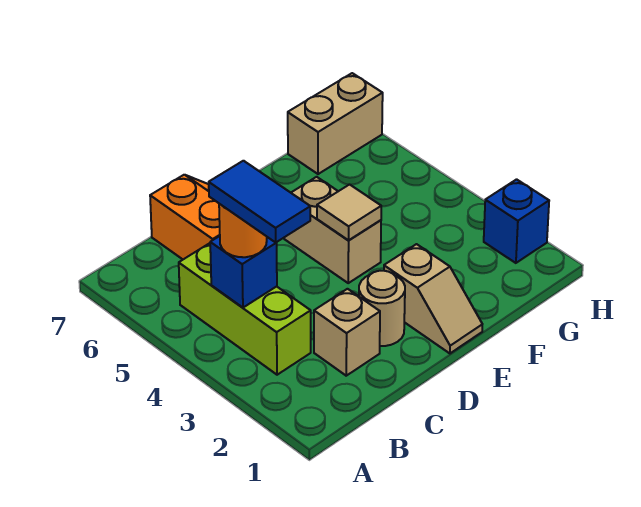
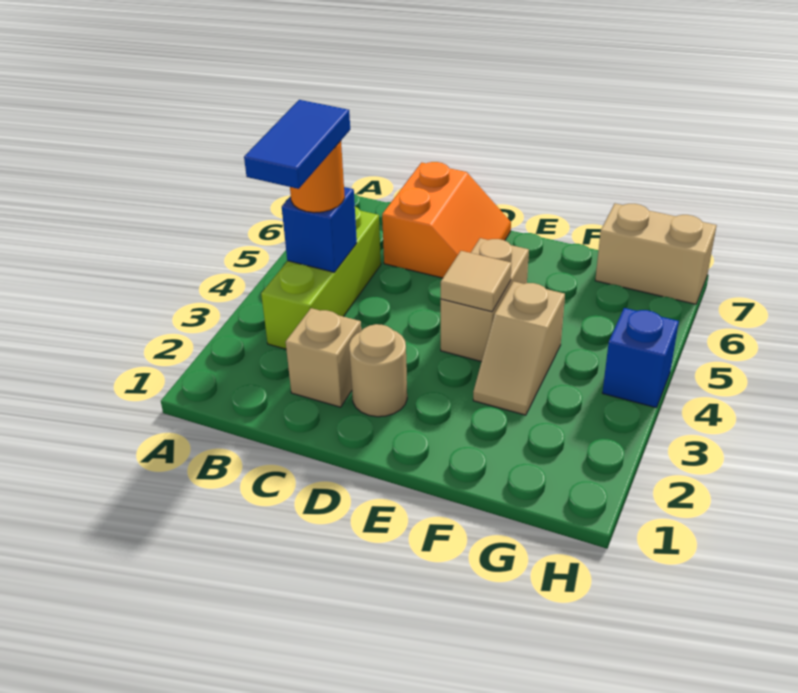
tan slope E1:E2 level 1 top 2 -> tan slope F3:F4 level 1 top 4
blue brick H2 level 1 -> blue brick H4 level 1

